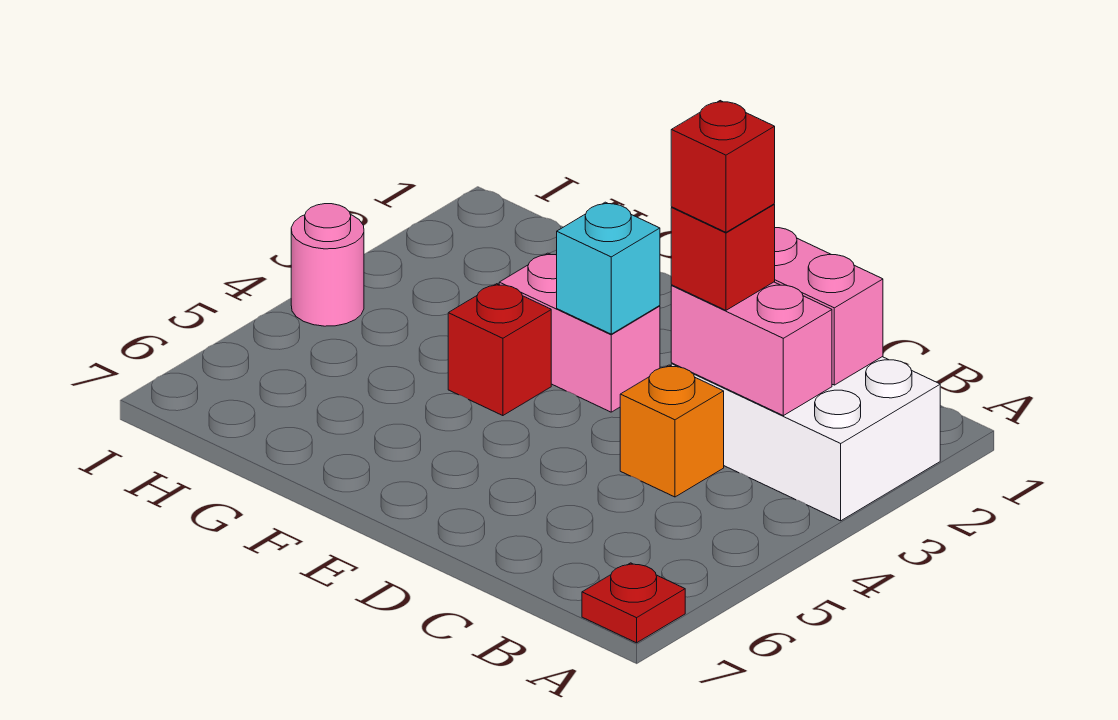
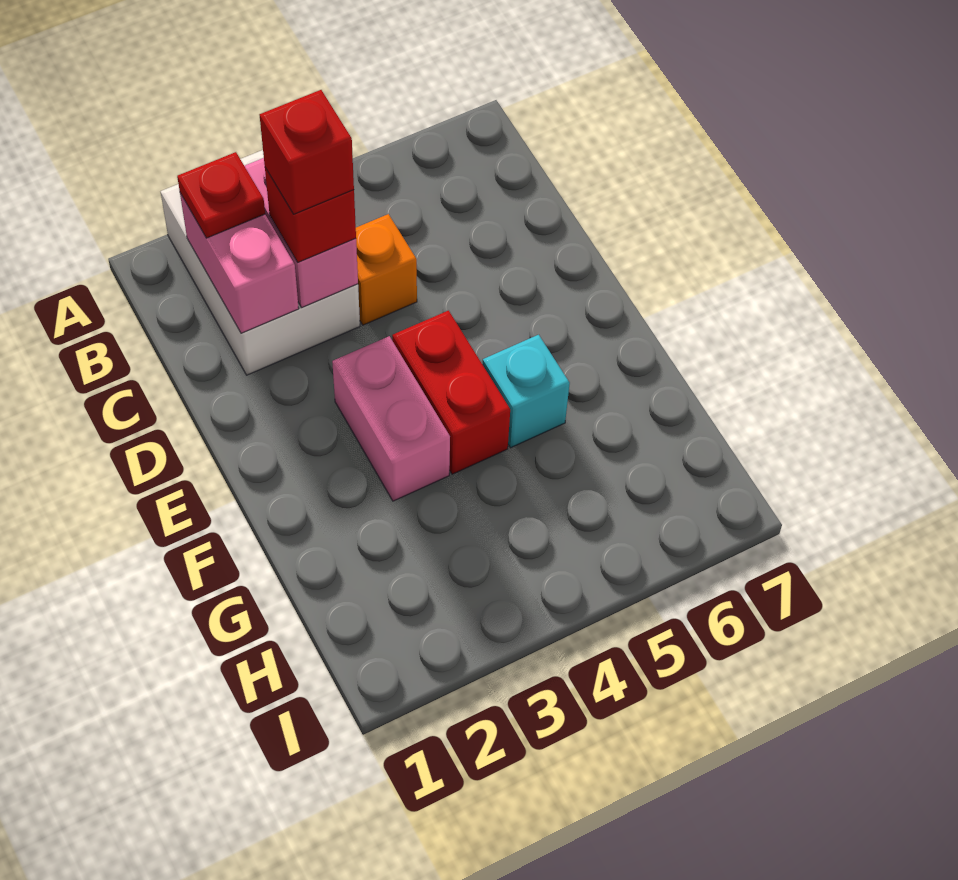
red plate A7 level 1 -> red plate B2 level 3
cyan brick E3 level 2 -> cyan brick F5 level 1
red brick F4 level 1 -> red brick E4:F4 level 1
pink round brick I4 level 1 -> none

